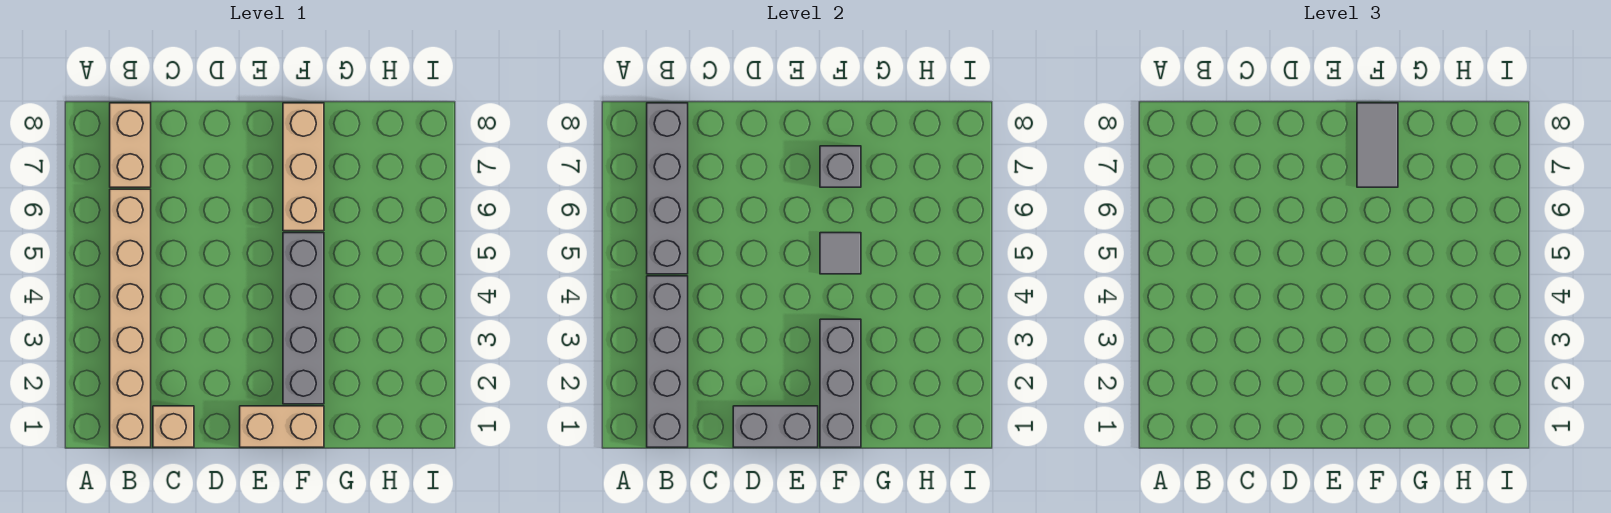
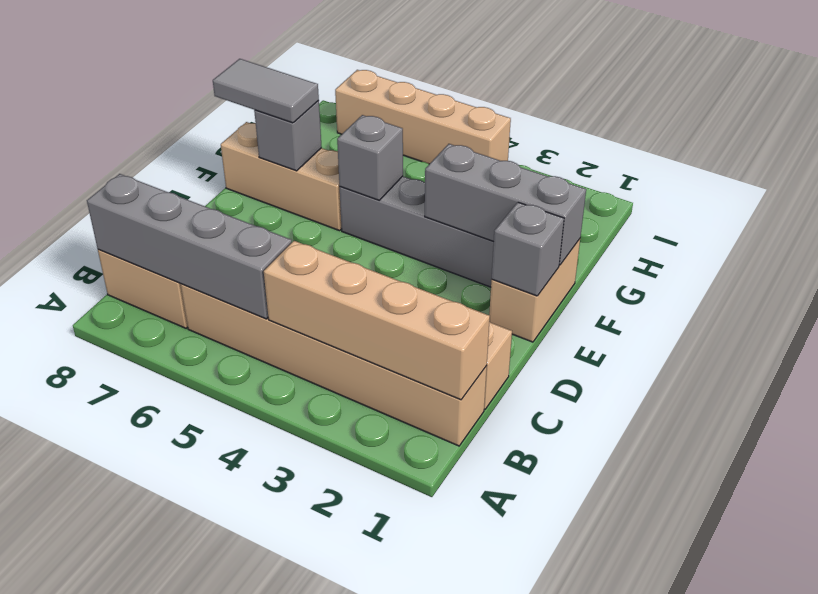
grey brick B1:B4 level 2 -> tan brick B1:B4 level 2
grey brick D1:E1 level 2 -> grey brick E1 level 2
grey tile F5 level 2 -> grey brick F5 level 2
none -> tan brick I4:I7 level 1

